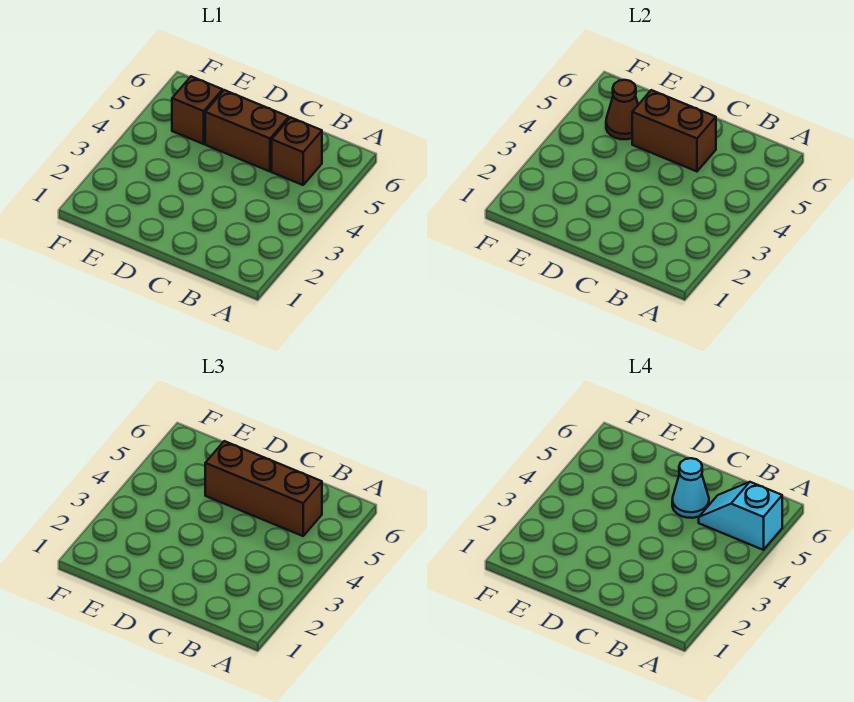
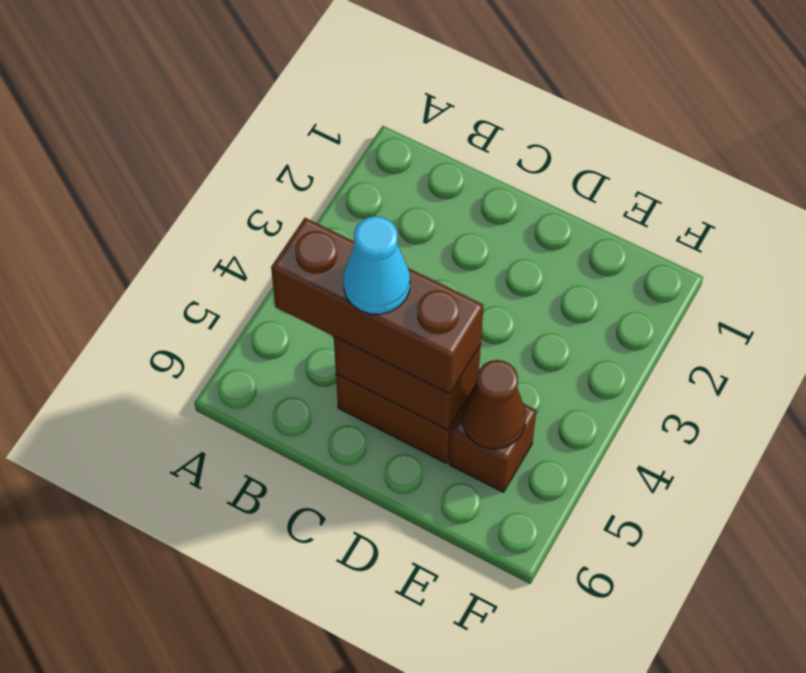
cyan slope A5:B5 level 4 top A -> none
brown brick B5 level 1 -> none

